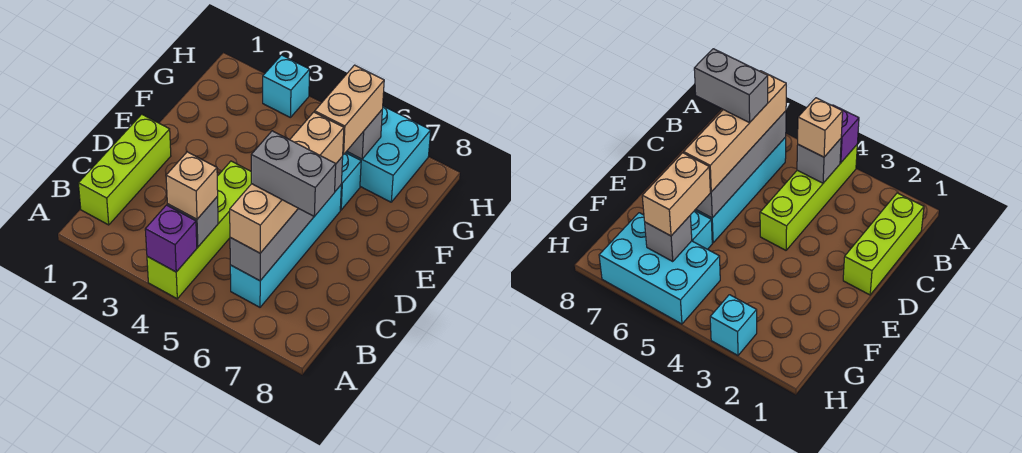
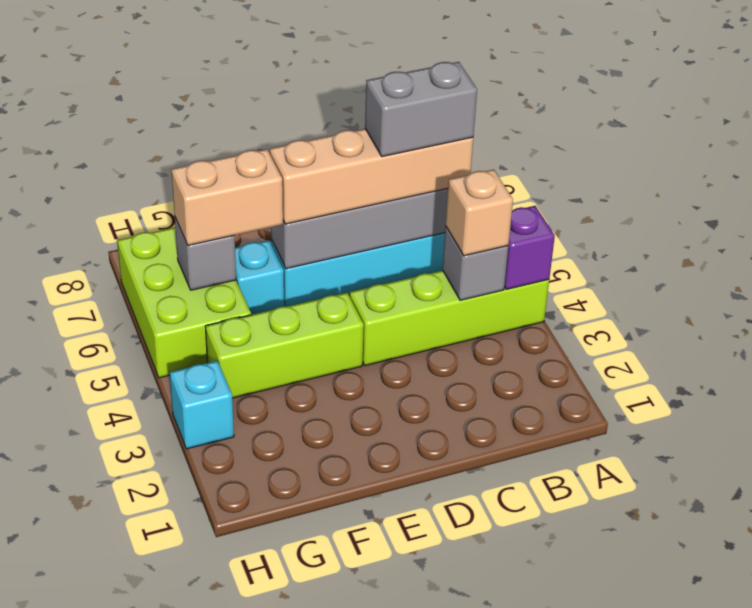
lime brick B1:D1 level 1 -> lime brick E4:G4 level 1
grey brick C6:C7 level 4 -> grey brick B6:C6 level 4
cyan brick G5:H7 level 1 -> lime brick G5:H7 level 1

